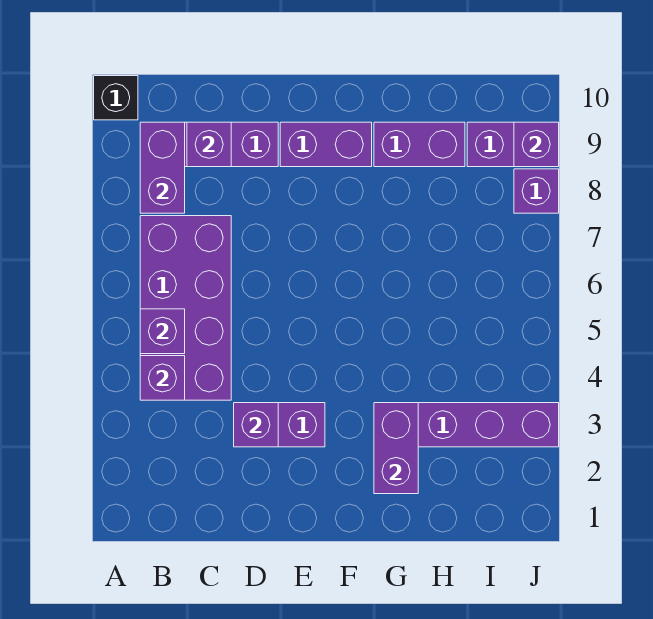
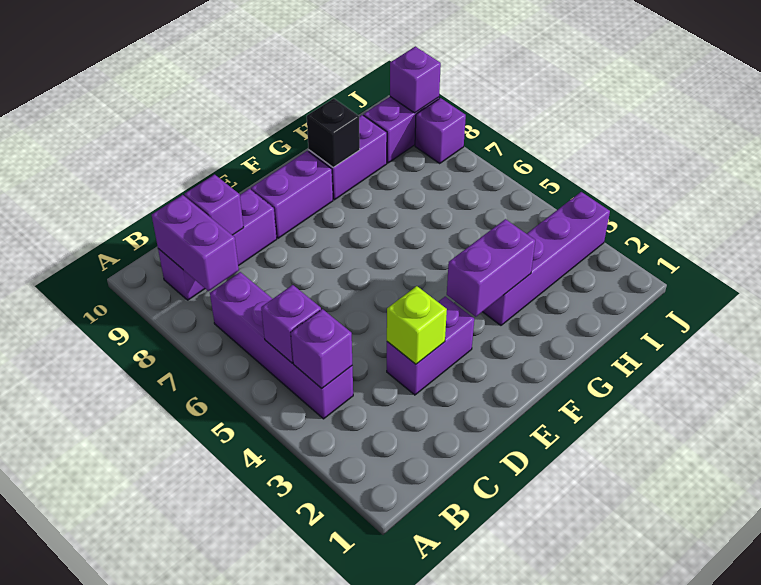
black brick A10 level 1 -> black brick G9 level 2
purple brick B4:C7 level 1 -> purple brick B4:B7 level 1
purple brick D3 level 2 -> lime brick D3 level 2
purple brick G2:G3 level 2 -> purple brick F3:G3 level 2

